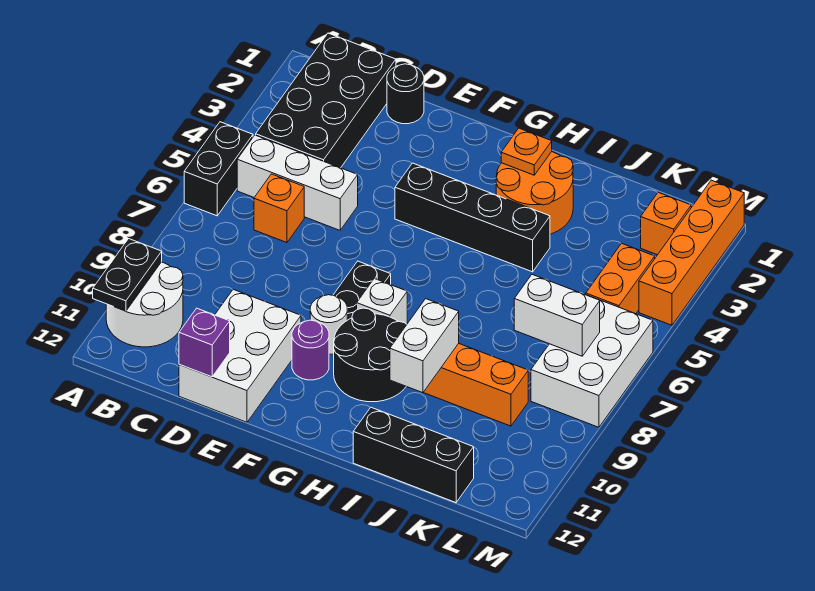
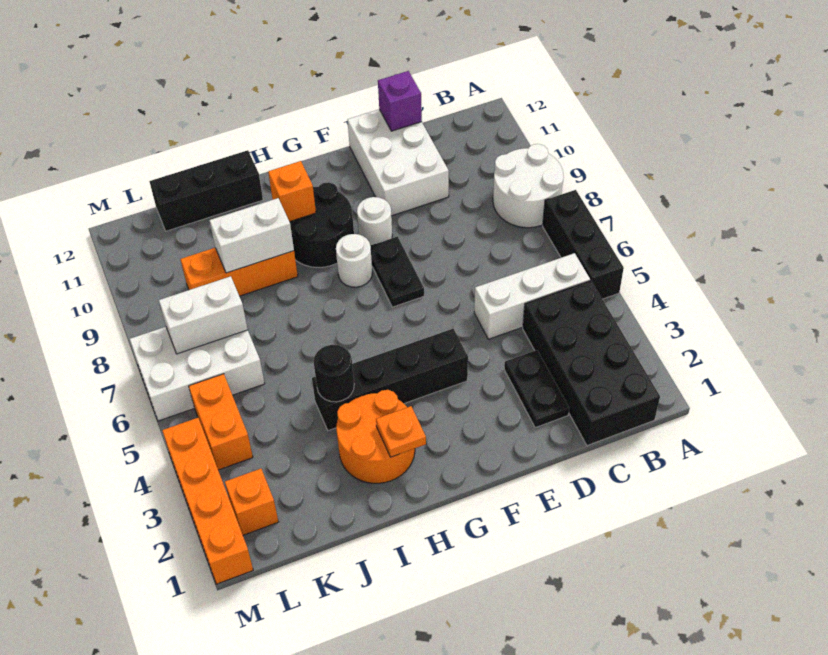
black brick A5:A6 level 1 -> black brick A5:A7 level 1
white round brick A10:B11 level 1 -> white round brick A8:B9 level 1
black plate A10:A11 level 2 -> black plate D2:D3 level 1
orange brick C6 level 1 -> orange brick H10 level 2
black round brick D1 level 1 -> black round brick I4 level 2
purple round brick F10 level 1 -> none
white brick G8 level 1 -> white round brick G8 level 1
white brick I9:I10 level 2 -> white brick I9:J9 level 2
white brick L6:M8 level 1 -> white brick K6:M7 level 1

